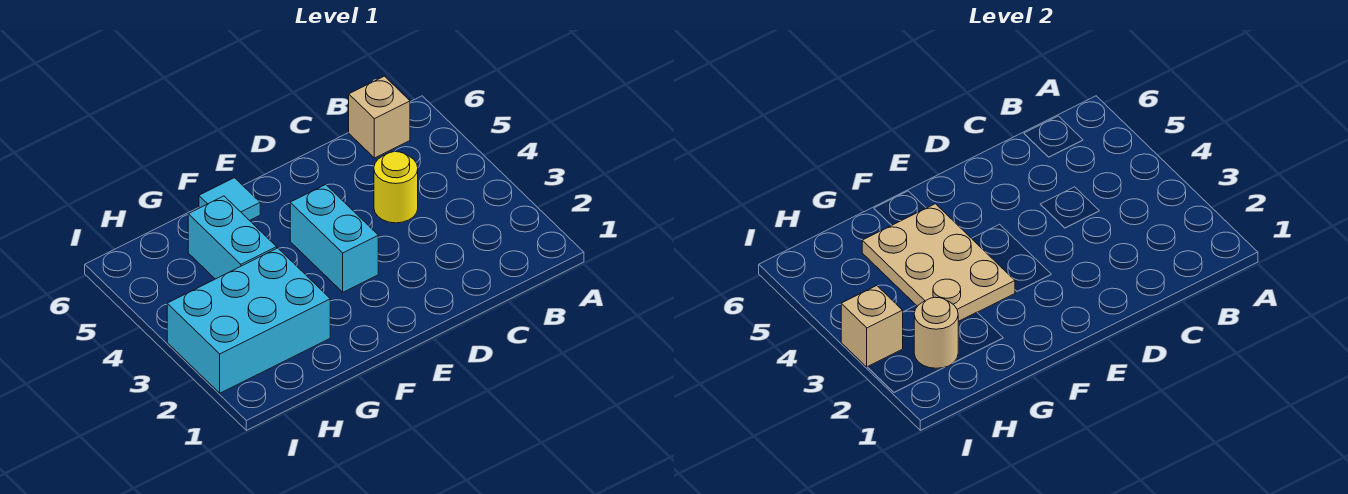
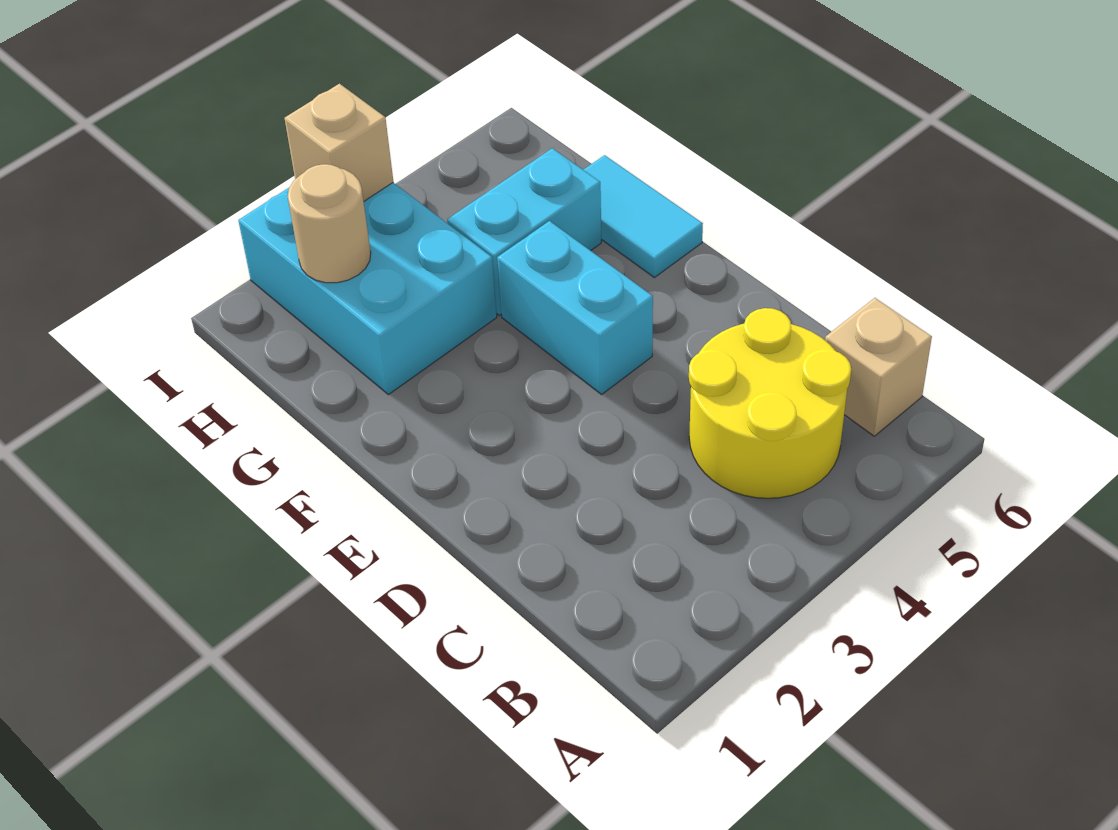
yellow round brick C4 level 1 -> yellow round brick B4:C5 level 1
cyan brick E3:E4 level 1 -> cyan brick E4:F4 level 1
tan plate F3:G5 level 2 -> none
cyan tile F6 level 1 -> cyan tile F6:G6 level 1

